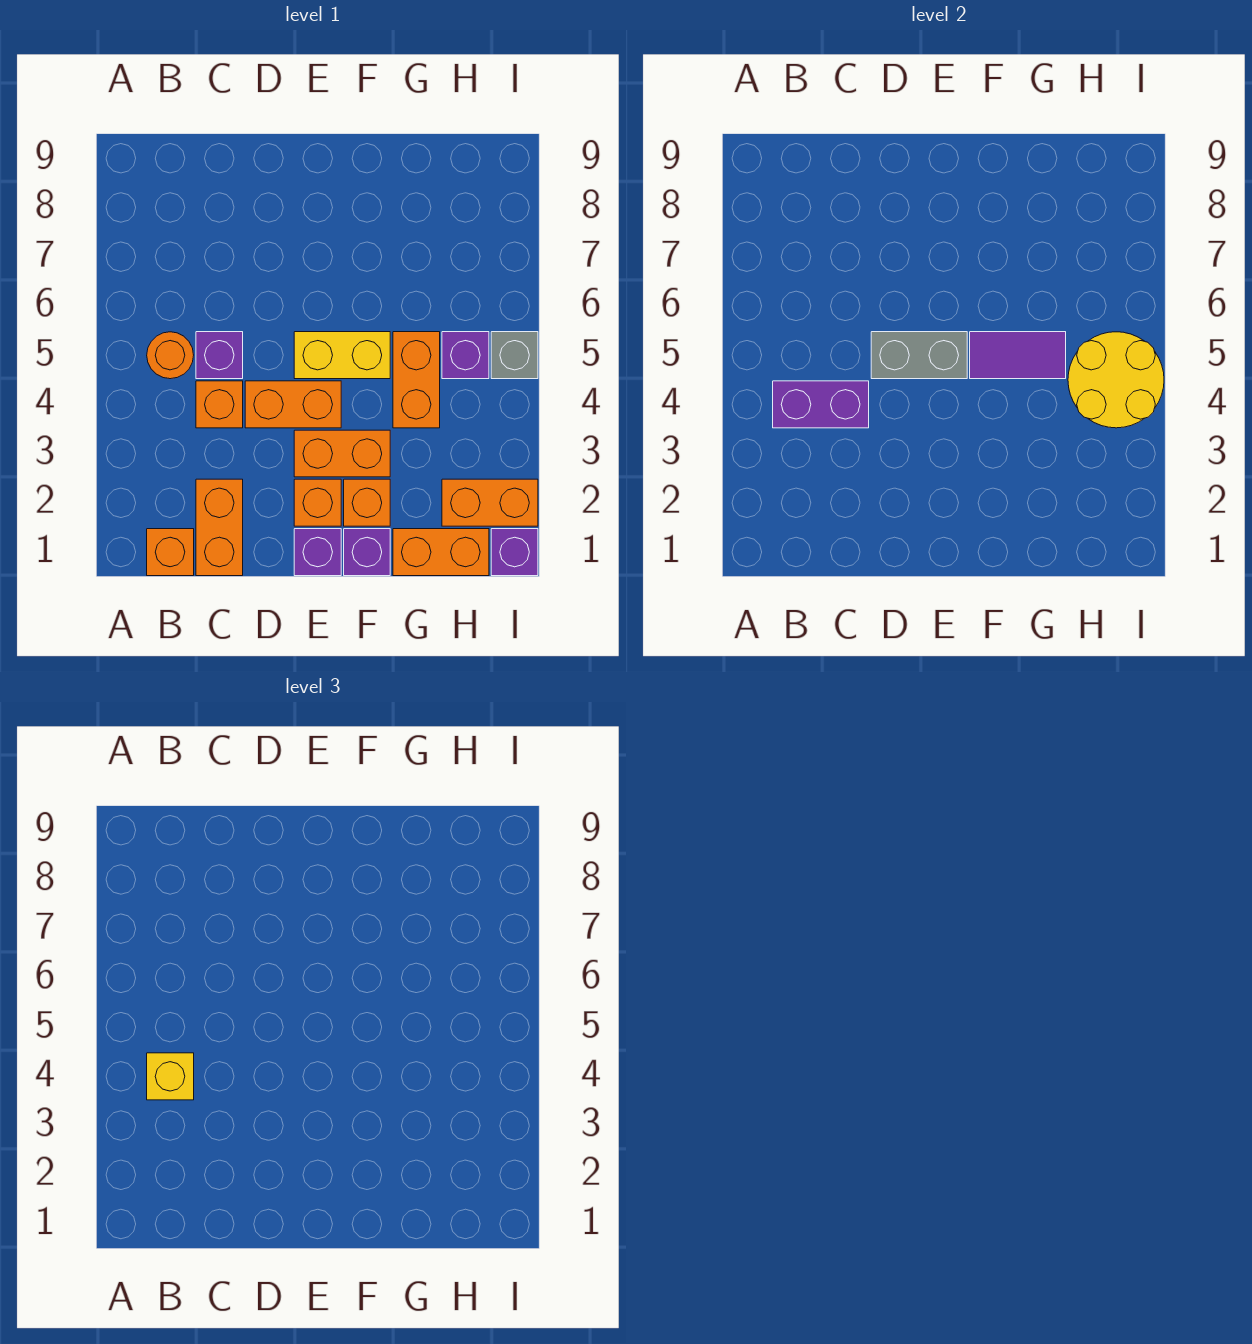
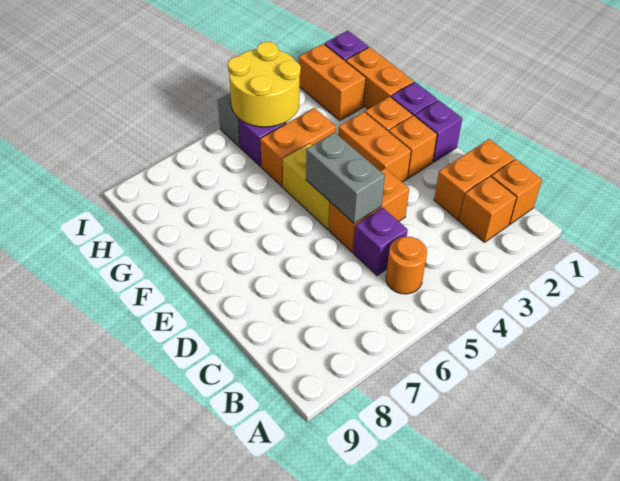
purple brick B4:C4 level 2 -> none
yellow brick B4 level 3 -> none
orange brick C4 level 1 -> orange brick B2 level 1
orange brick D4:E4 level 1 -> orange brick D4:D5 level 1
purple tile F5:G5 level 2 -> none

